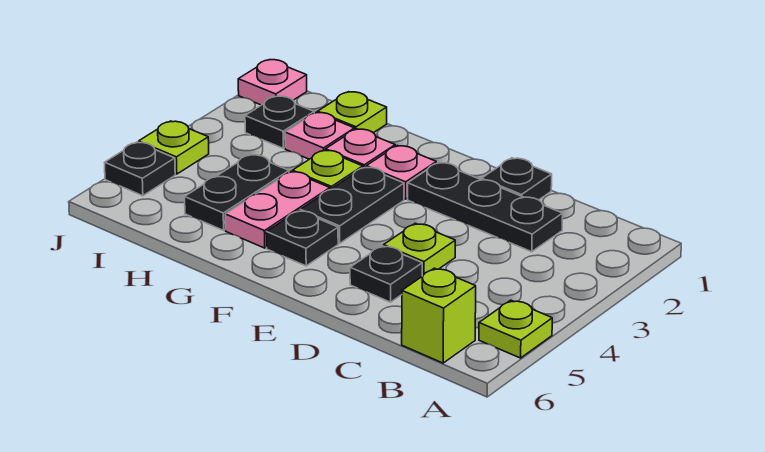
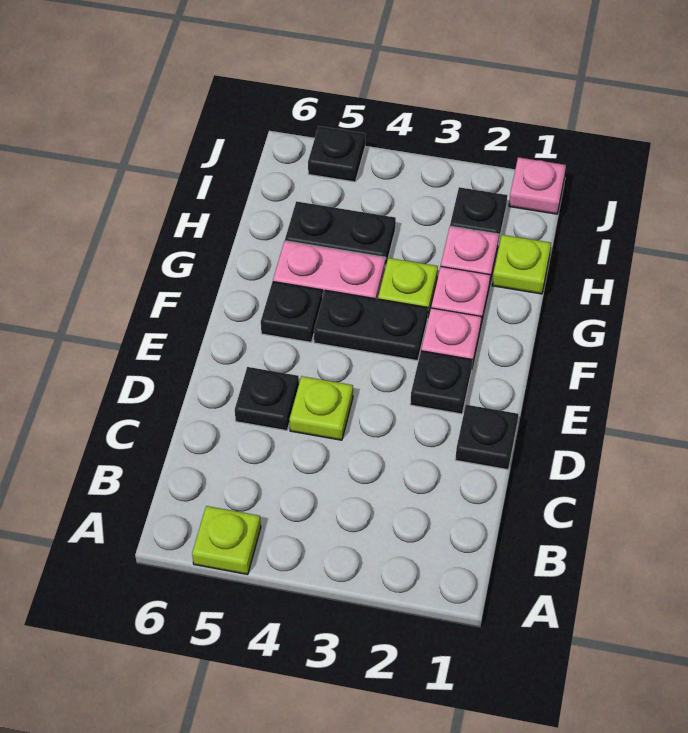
lime brick B6 level 1 -> none
black plate C2:E2 level 1 -> black plate E2 level 1
lime plate J4 level 1 -> none

